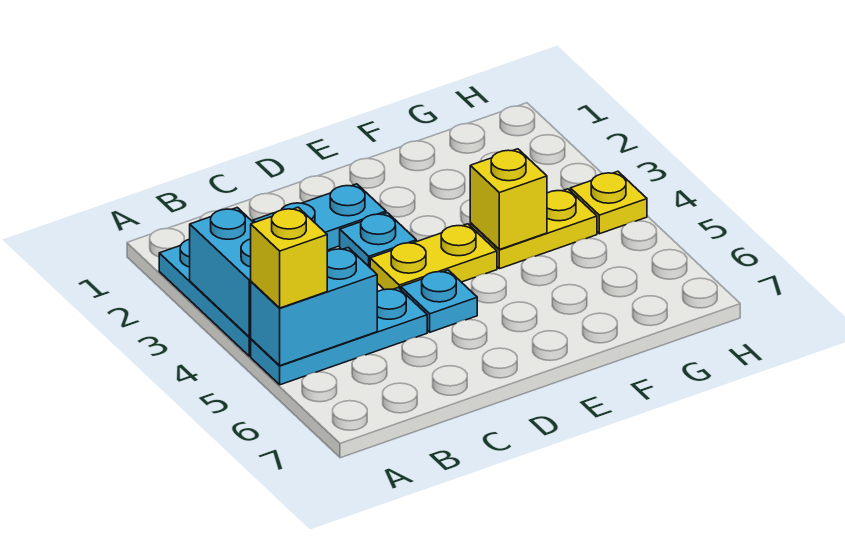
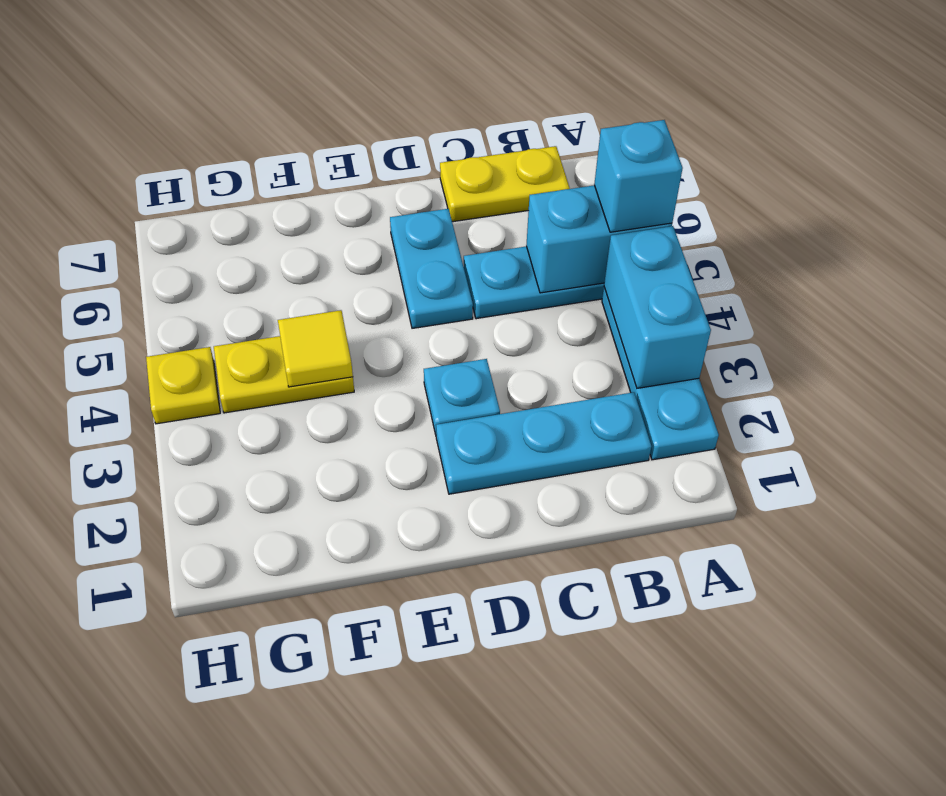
yellow brick A5 level 3 -> cyan brick A5 level 3
yellow plate D4:E4 level 1 -> yellow plate B7:C7 level 1
cyan plate D5 level 1 -> cyan plate D5:D6 level 1
yellow brick F4 level 2 -> yellow tile F4 level 2

